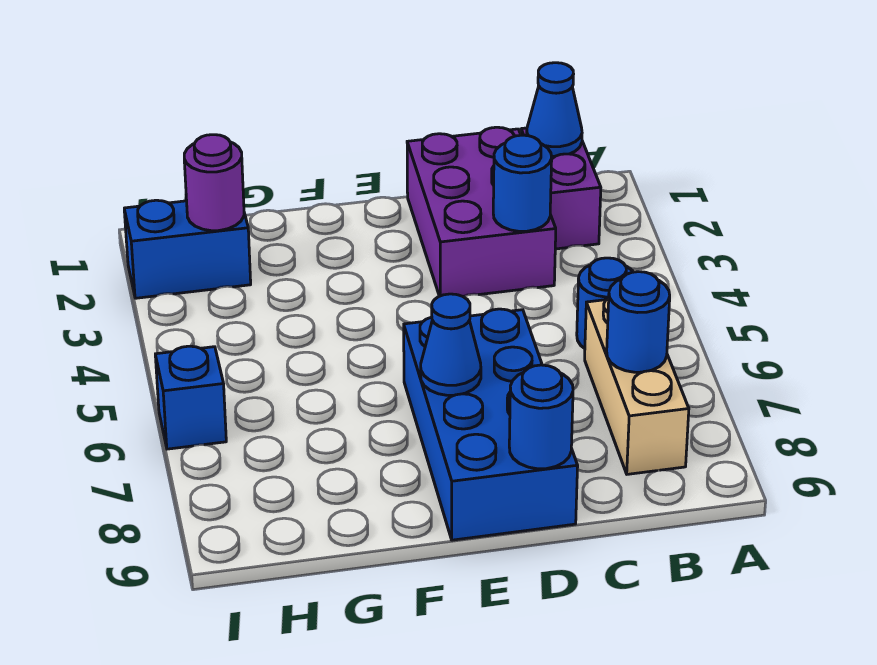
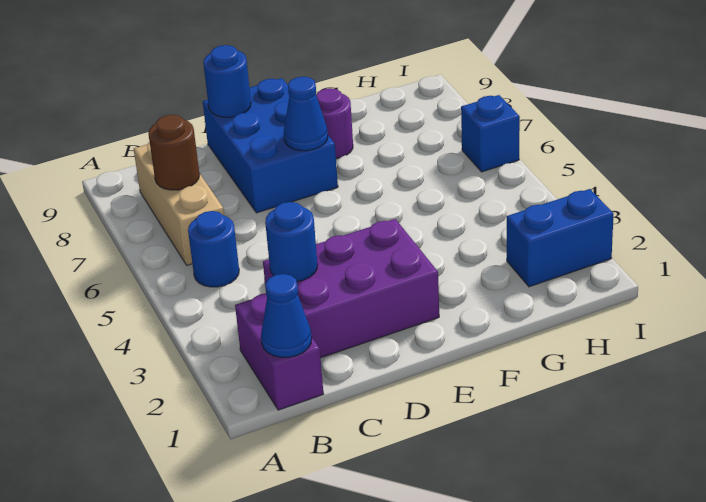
blue round brick B7 level 2 -> brown round brick B7 level 2
purple brick C1:D3 level 1 -> purple brick C2:E3 level 1
blue brick D6:E9 level 1 -> blue brick D7:E9 level 1
purple round brick H2 level 2 -> purple round brick F8 level 1

